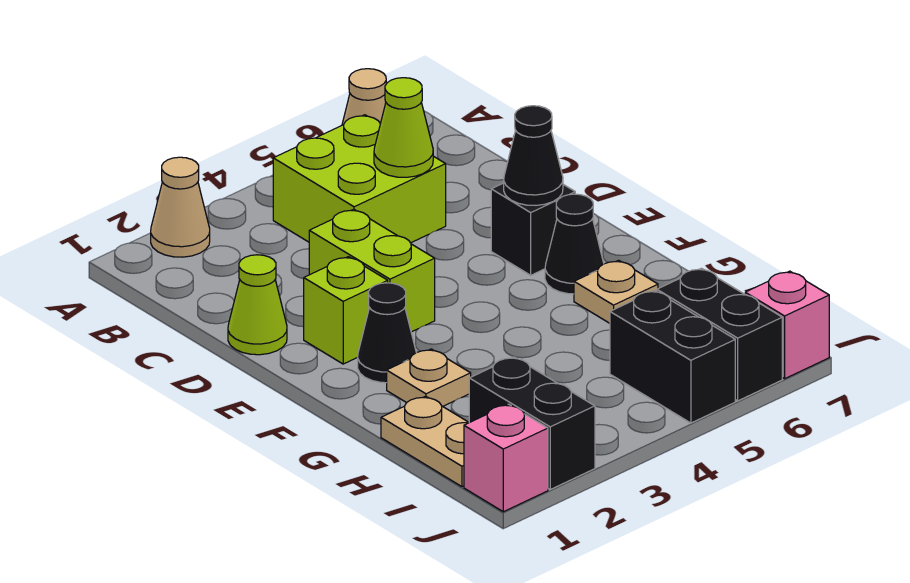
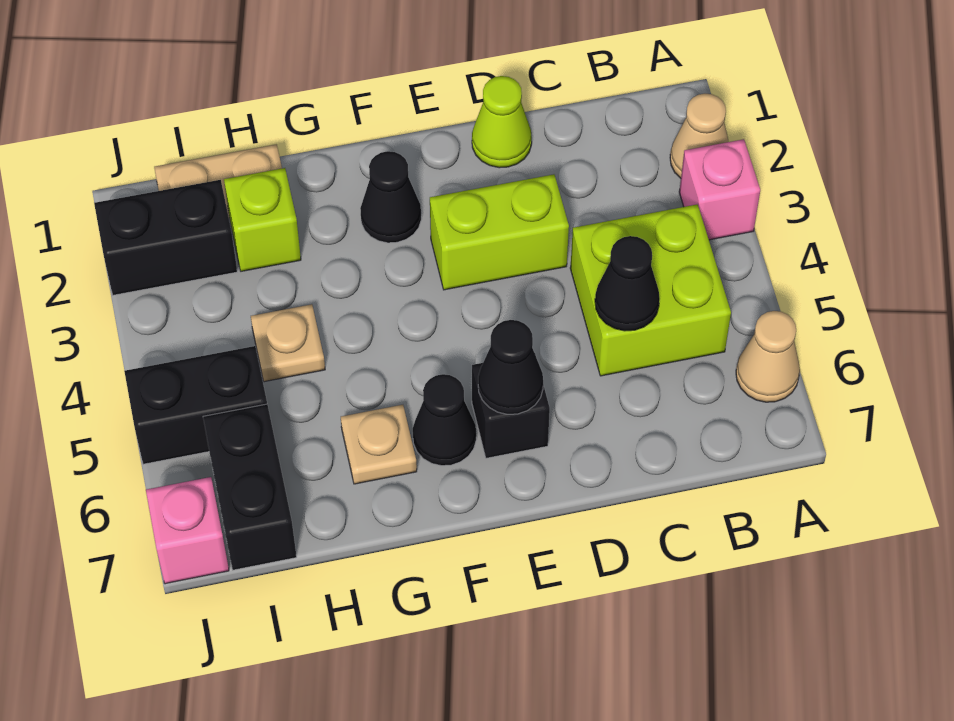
lime cone C5 level 2 -> black cone C5 level 2
lime brick E2 level 1 -> lime brick H2 level 1
tan plate G2 level 1 -> tan plate H4 level 1
black brick I6:J6 level 1 -> black brick I6:I7 level 1
pink brick J1 level 1 -> pink brick A3 level 1

